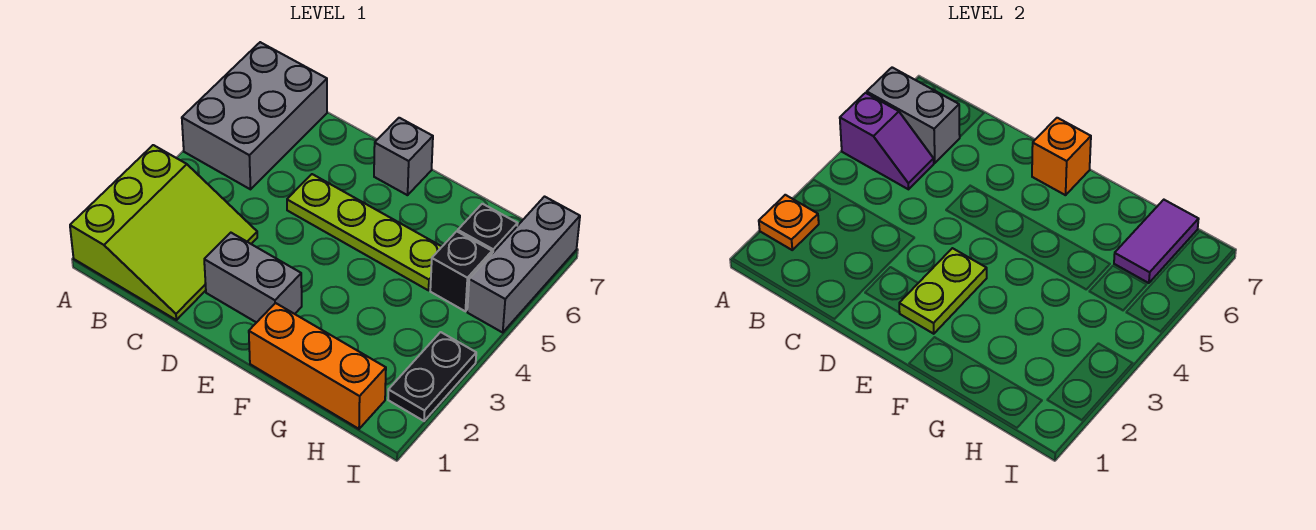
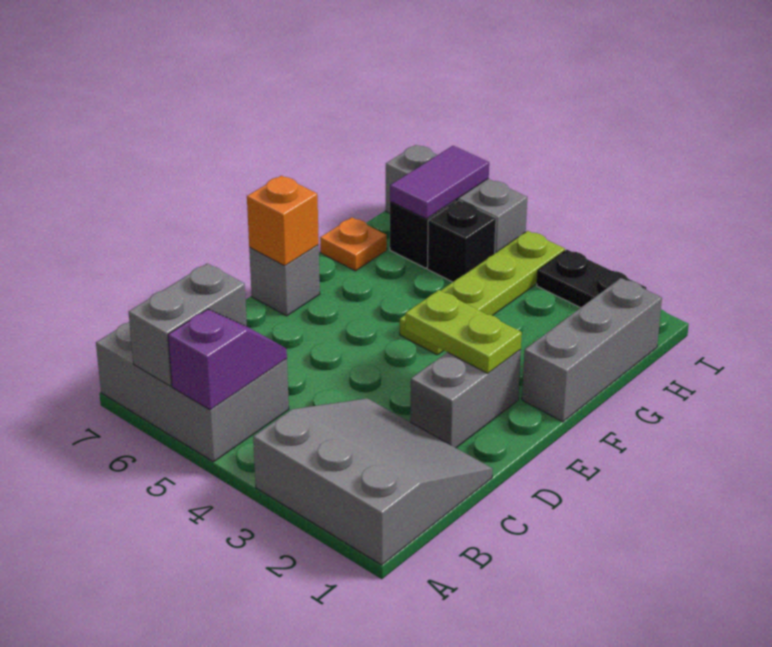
lime slope A1:C3 level 1 top A -> grey slope A1:C3 level 1 top A
orange plate A2 level 2 -> orange plate G7 level 1
lime plate D5:G5 level 1 -> lime plate F4:I4 level 1
orange brick F1:H1 level 1 -> grey brick F1:H1 level 1
purple tile H6:H7 level 2 -> purple tile H6:I6 level 2

